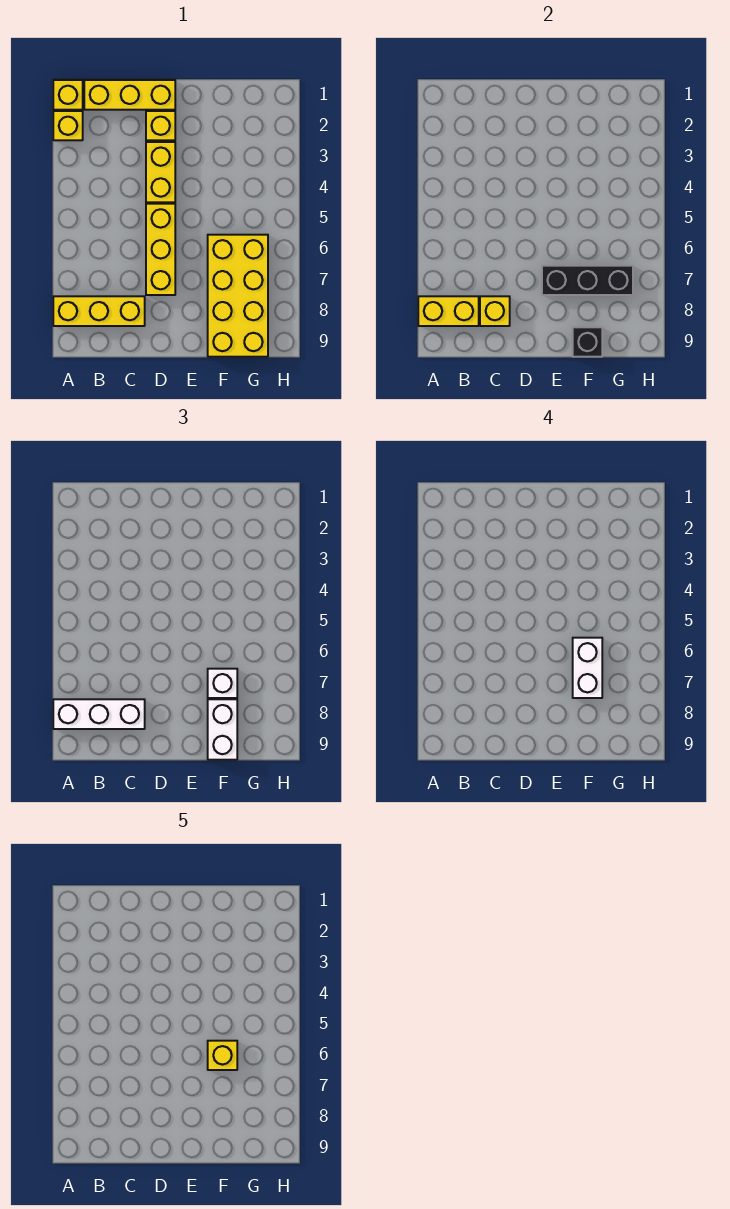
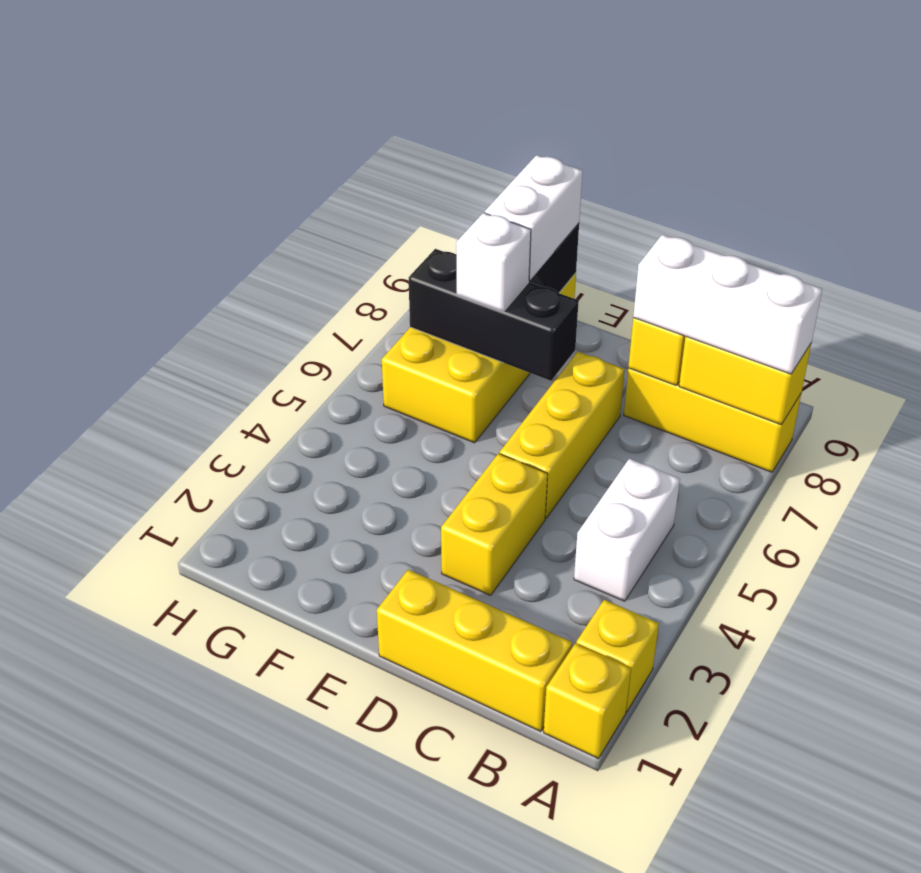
yellow brick D2 level 1 -> none
white brick F6:F7 level 4 -> white brick B4:B5 level 1
yellow brick F6 level 5 -> none

